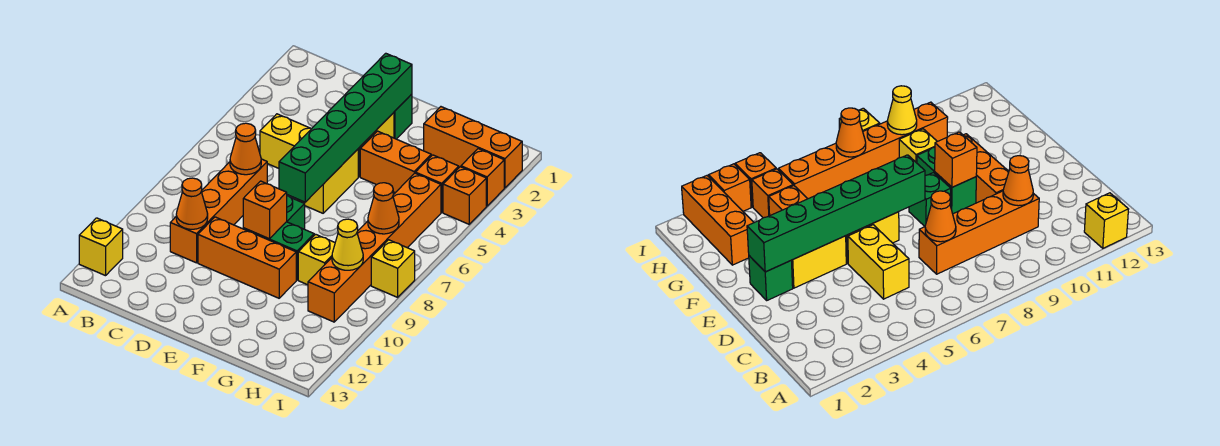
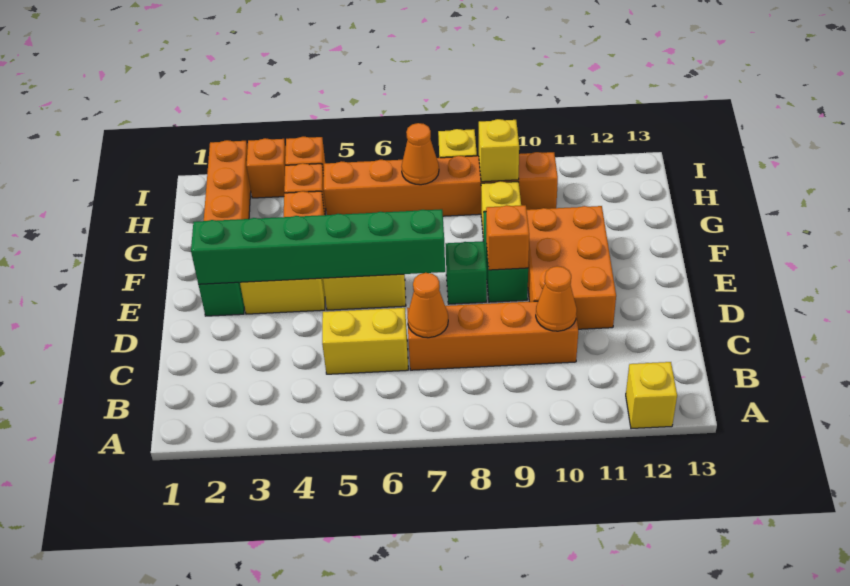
yellow brick C5:D5 level 1 -> yellow brick C5:C6 level 1
orange brick D10:F10 level 1 -> orange brick D10:F11 level 1
yellow cone H9 level 2 -> yellow brick H9 level 2

